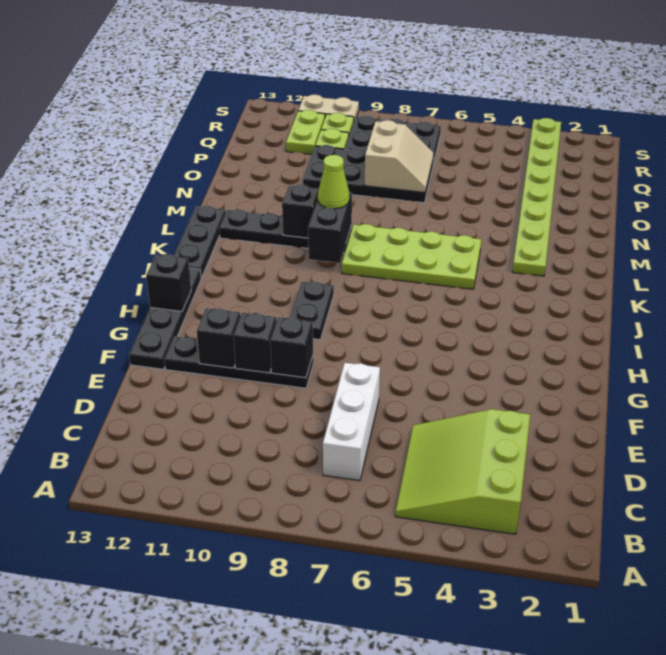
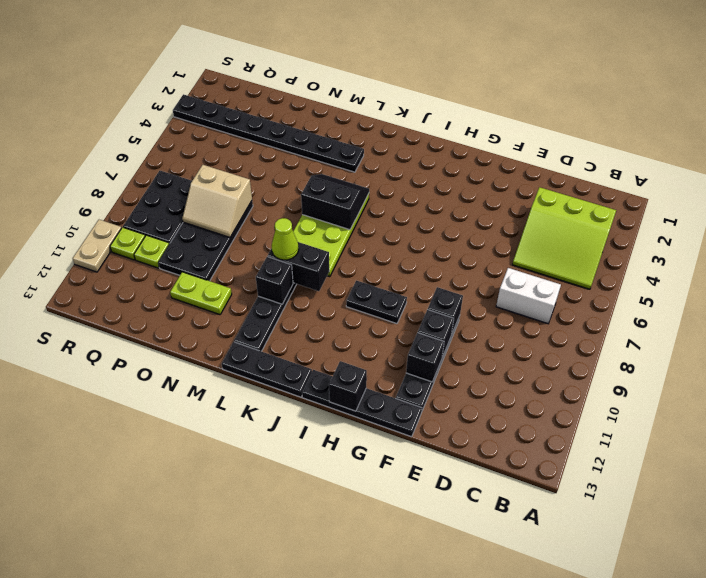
white brick C7:E7 level 1 -> white brick C7:D7 level 1
none -> black slope K5:L6 level 2 top 6
lime plate L3:S3 level 1 -> black plate L3:S3 level 1
tan slope O7:P8 level 2 top 8 -> tan slope O7:P8 level 2 top 7
lime plate Q11:R11 level 1 -> lime plate N11:O11 level 1

